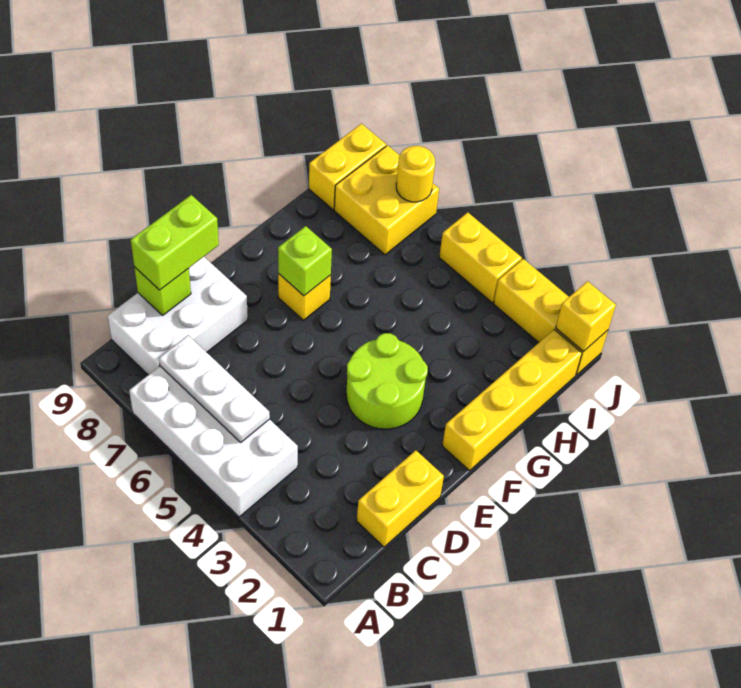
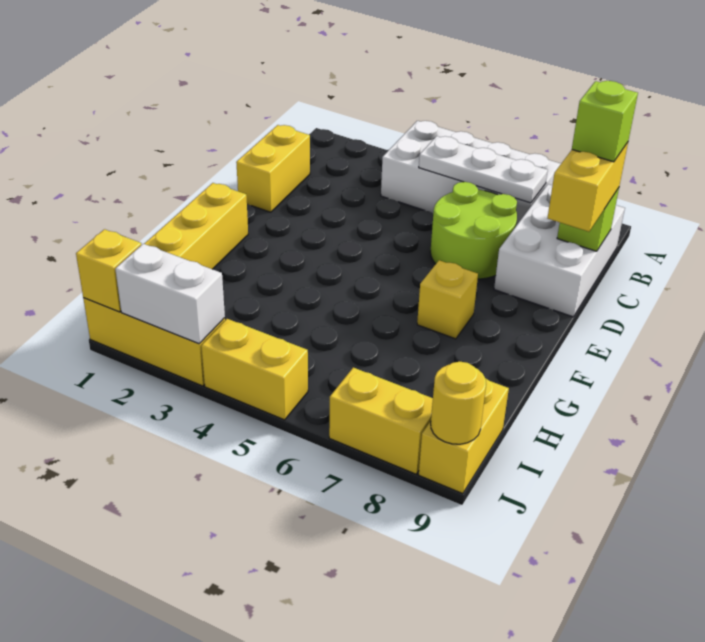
lime brick C9:D9 level 3 -> yellow brick C9:D9 level 3
lime round brick E3:F4 level 1 -> lime round brick C6:D7 level 1
lime brick F7 level 2 -> lime brick C9 level 4
yellow brick I7:J8 level 1 -> yellow brick J7:J8 level 1
none -> white brick J2:J3 level 2
yellow round brick J7 level 2 -> yellow round brick J9 level 2

